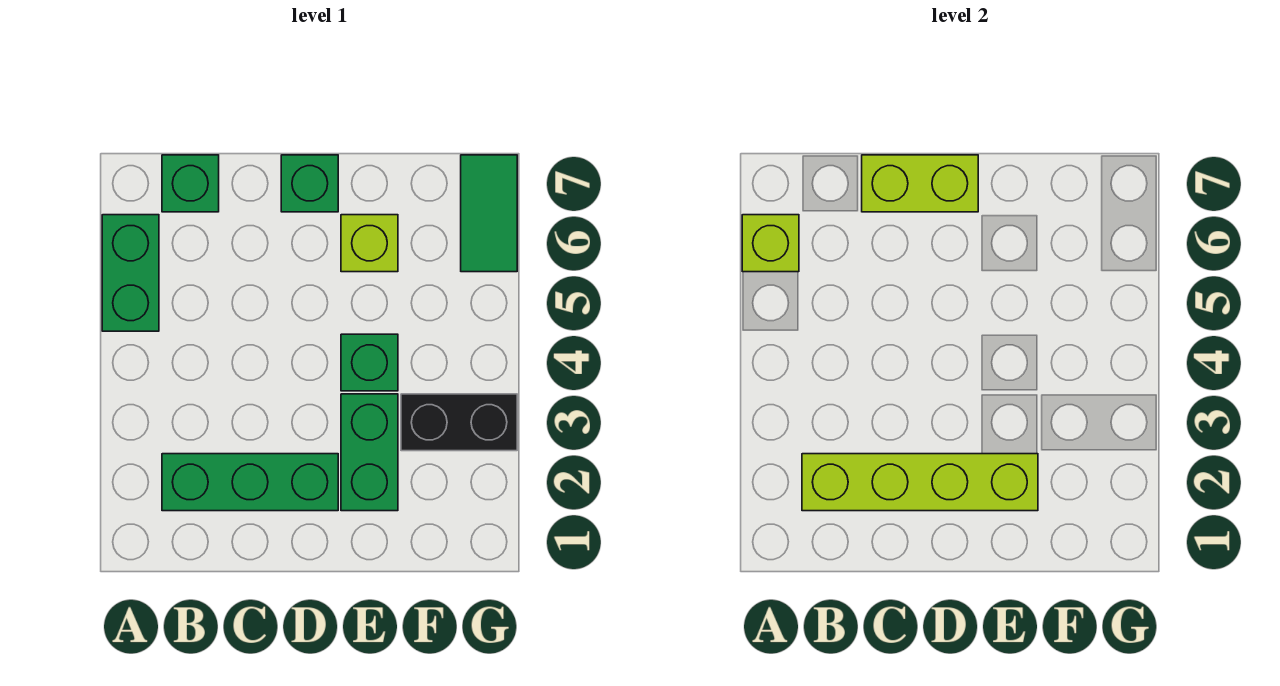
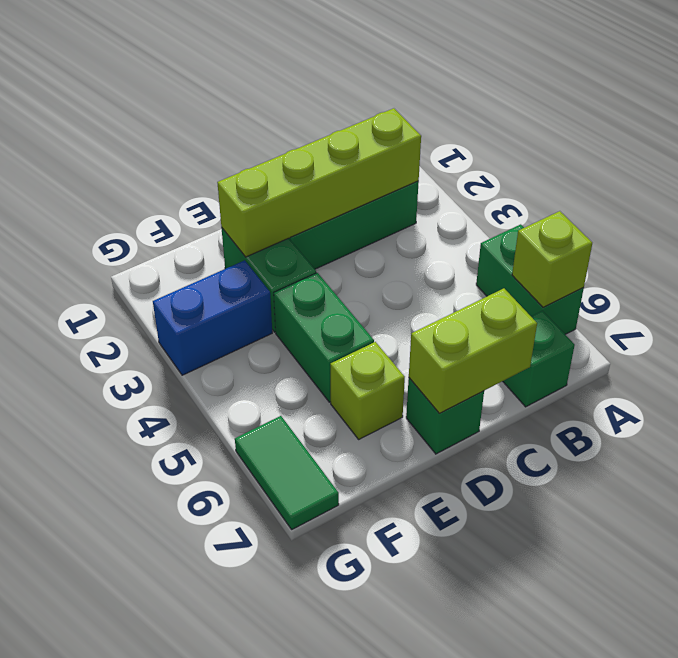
green brick E4 level 1 -> green brick E4:E5 level 1
black brick F3:G3 level 1 -> blue brick F3:G3 level 1

